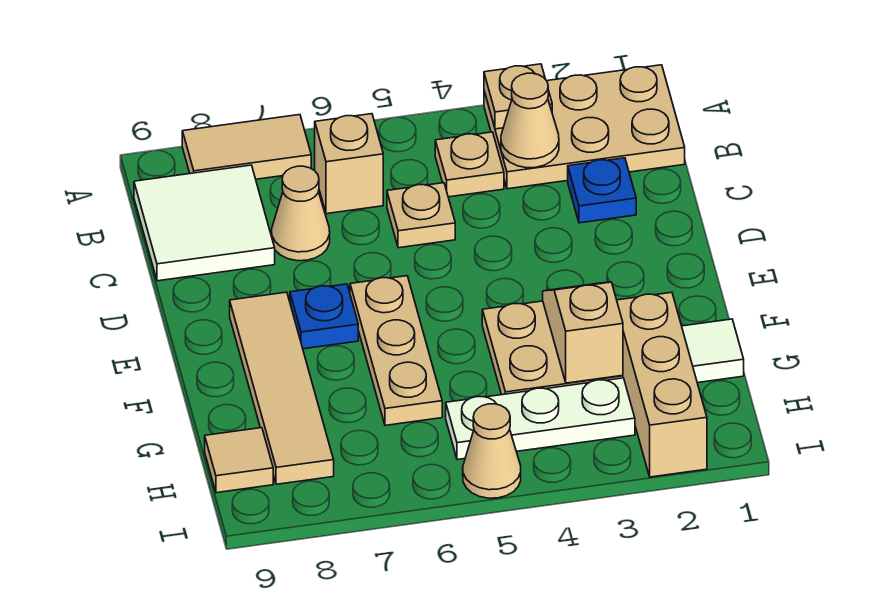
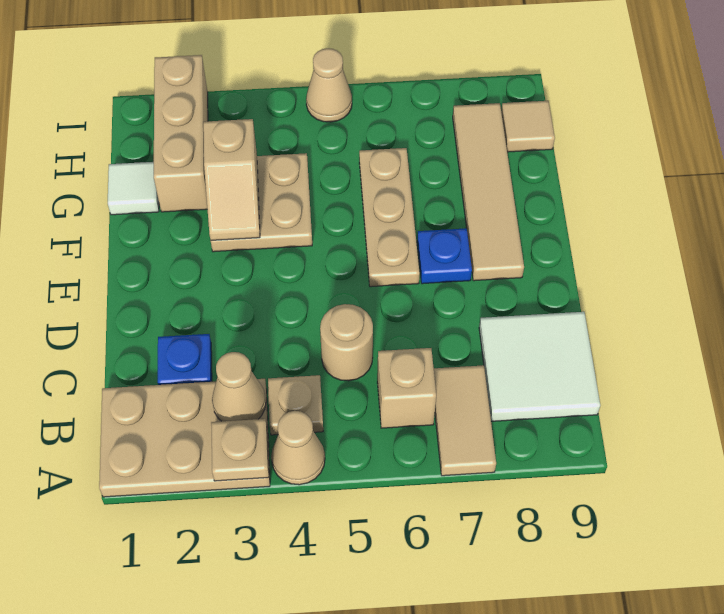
tan tile A7:A8 level 1 -> tan tile A7:B7 level 1
tan plate C5 level 1 -> tan round brick C5 level 1
tan cone C7 level 1 -> tan cone A4 level 1
white plate H3:H5 level 1 -> none

